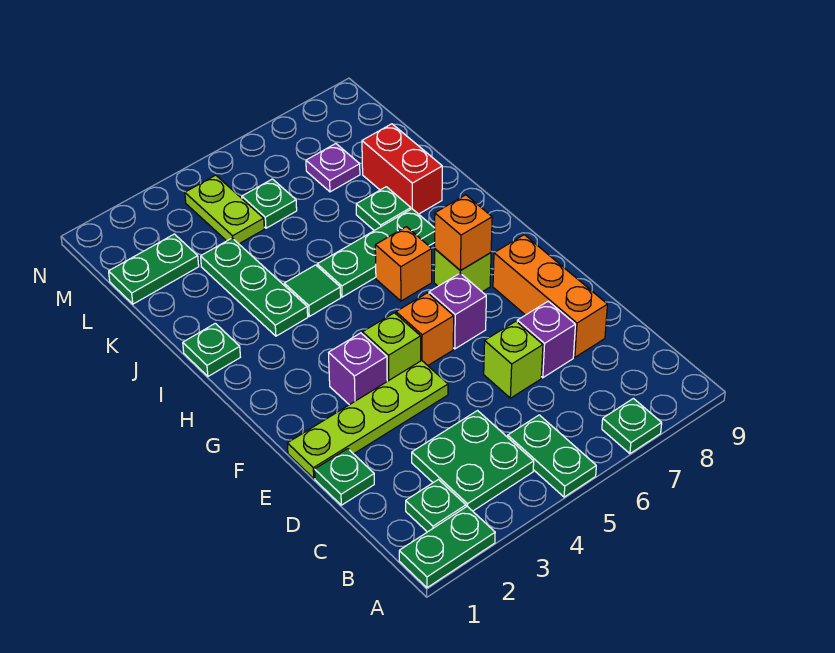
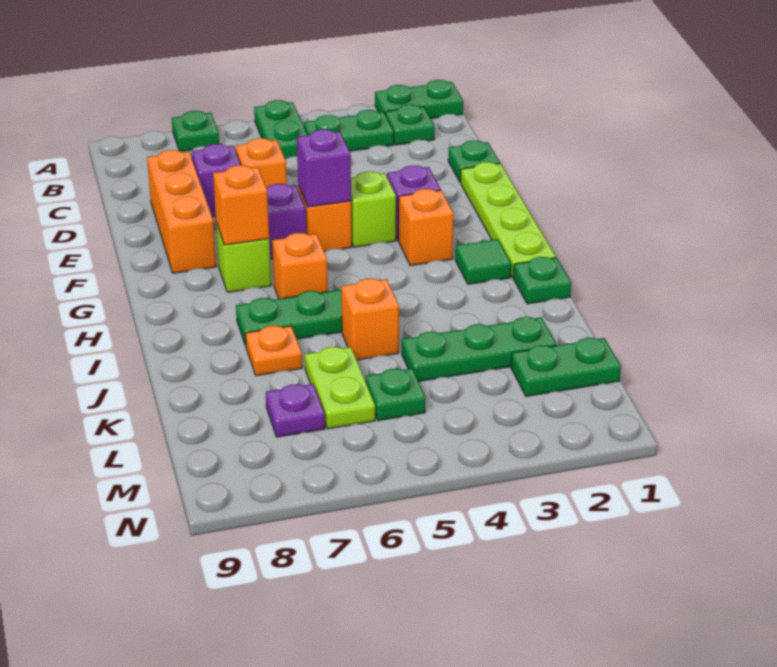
green plate B3:C4 level 1 -> green plate B3:B4 level 1
lime brick D6 level 1 -> orange brick D6 level 1
lime plate E1:E4 level 1 -> lime plate E1:H1 level 1
none -> purple brick F5 level 2
none -> orange brick G3 level 1
green plate I3:K3 level 1 -> green plate K2:K4 level 1
green tile I4 level 1 -> green tile H2 level 1
none -> orange brick J5 level 1
green plate J7 level 1 -> orange plate J7 level 1
red brick J8:K8 level 1 -> none
lime plate L4:M4 level 1 -> lime plate K6:L6 level 1

